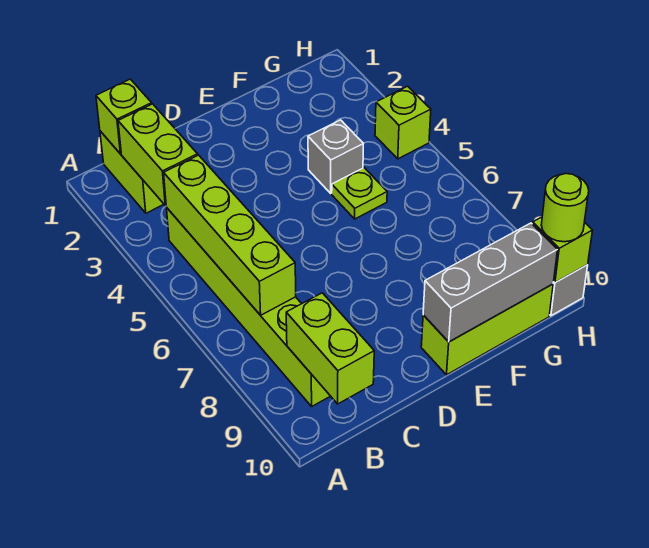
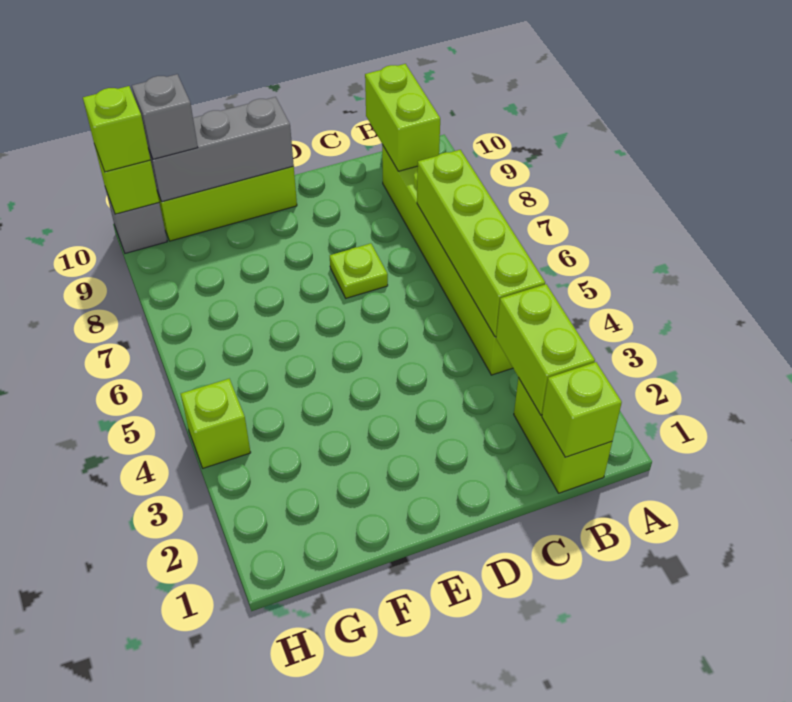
grey brick F4 level 1 -> grey brick G10 level 3
lime plate F5 level 1 -> lime plate D7 level 1
lime round brick H10 level 3 -> lime brick H10 level 3

